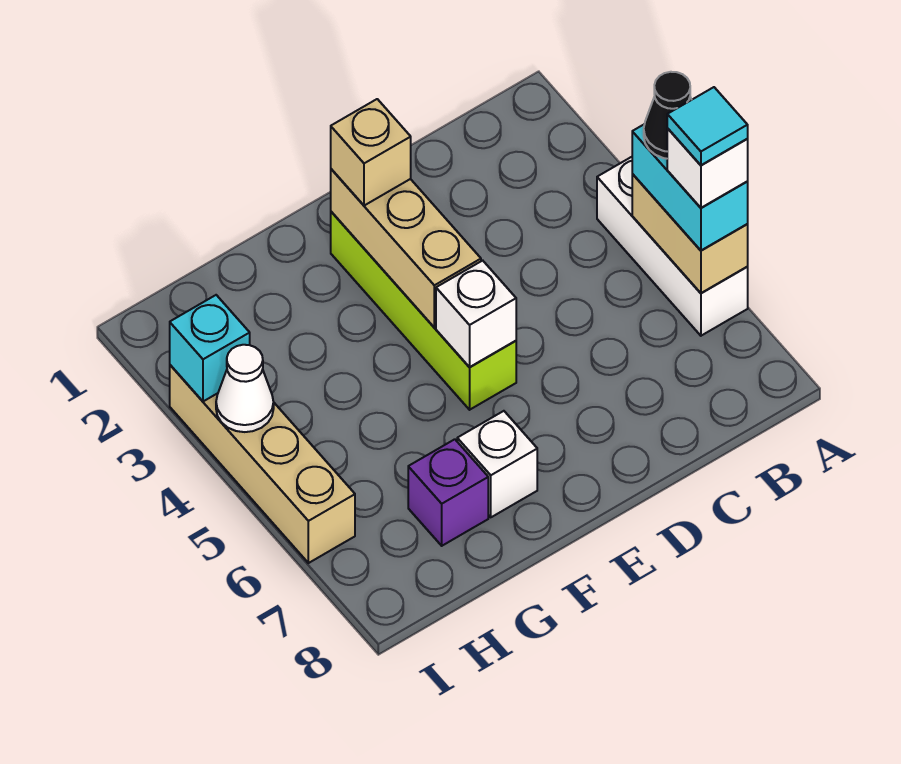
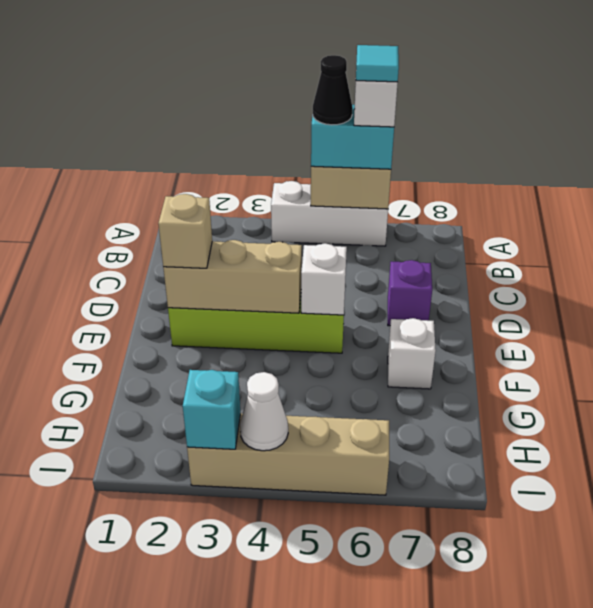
purple brick G7 level 1 -> purple brick D7 level 1

